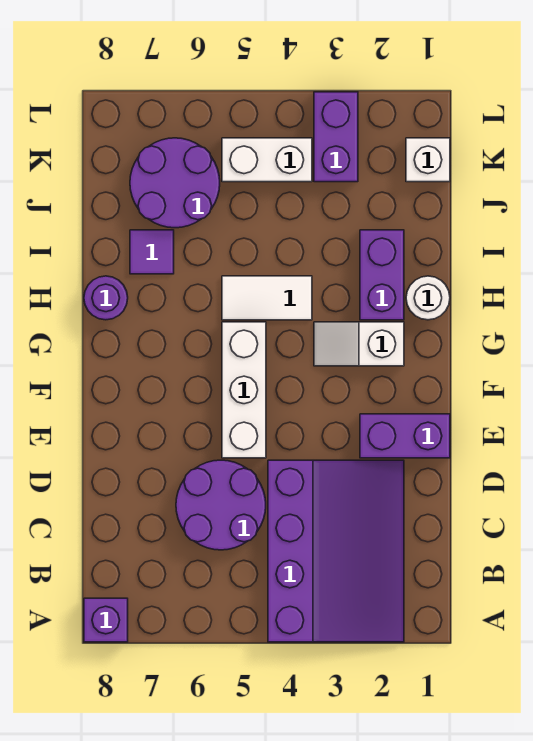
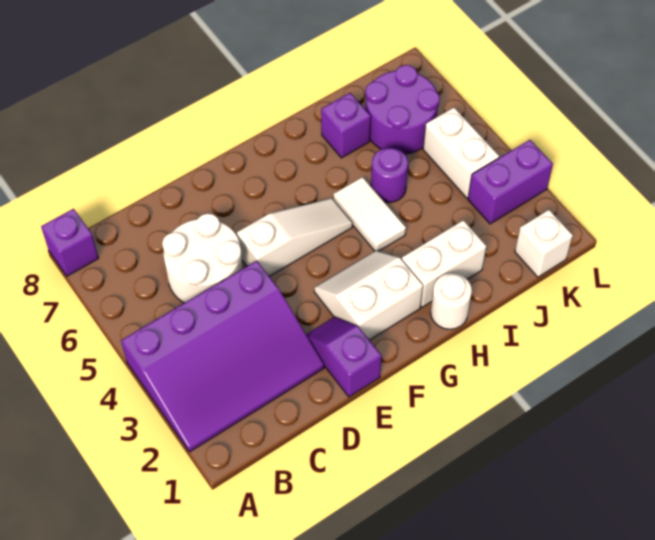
purple round brick C5:D6 level 1 -> white round brick C5:D6 level 1
purple brick E1:E2 level 1 -> purple slope E1:E2 level 1 top 1
white brick E5:G5 level 1 -> white slope E5:G5 level 1 top E
white slope G2:G3 level 1 top 2 -> white slope F2:G3 level 1 top 2
purple brick H2:I2 level 1 -> white brick H2:I2 level 1
purple round brick H8 level 1 -> purple round brick I5 level 1
purple tile I7 level 1 -> purple brick I7 level 1

